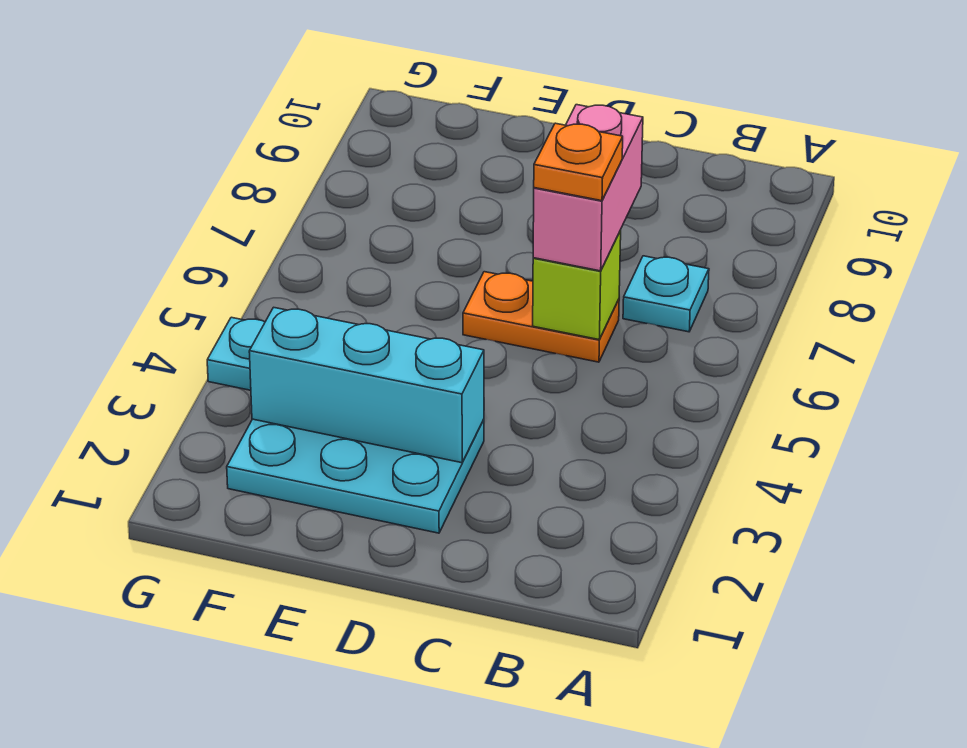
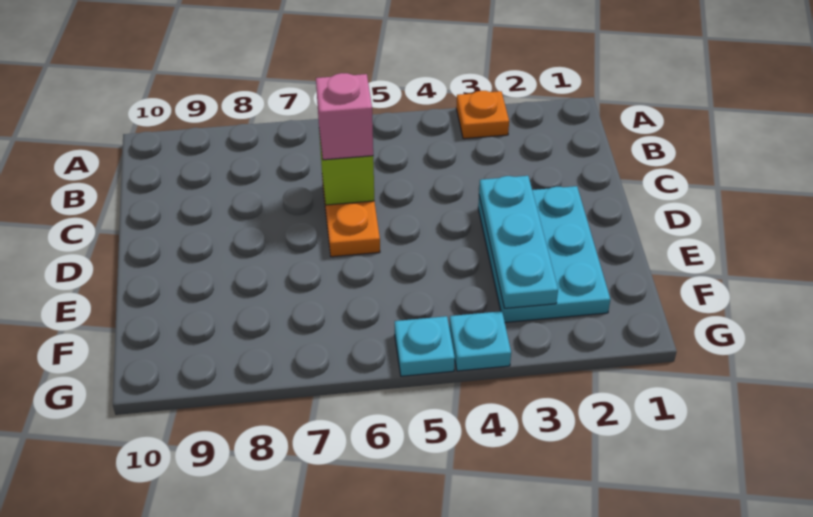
cyan plate B7 level 1 -> cyan plate G5 level 1
pink brick C6:C7 level 3 -> pink brick C6 level 3
orange plate C6 level 4 -> orange plate A3 level 1
cyan brick D3:F3 level 2 -> cyan plate D3:F3 level 2

